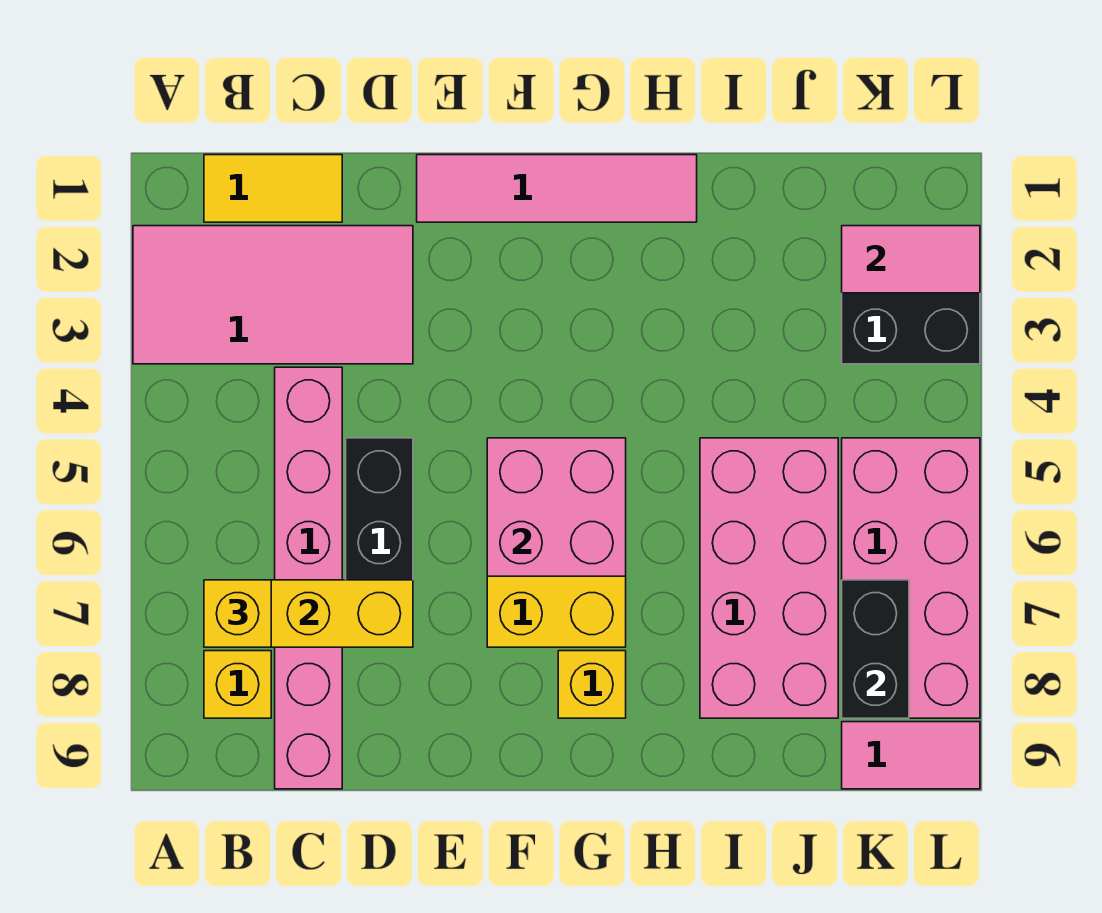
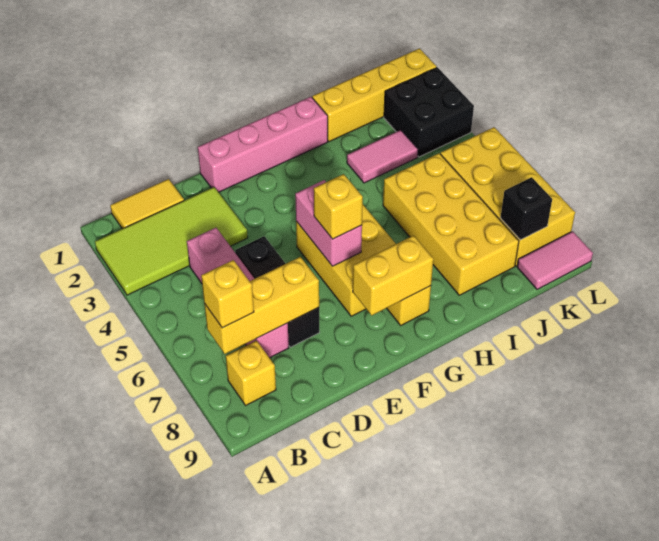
pink tile A2:D3 level 1 -> lime tile A2:D3 level 1
pink brick C4:C9 level 1 -> pink brick C4:C7 level 1
pink tile E1:H1 level 1 -> pink brick E1:H1 level 1
pink brick F5:G6 level 2 -> pink brick F5:F6 level 2
none -> yellow brick F6 level 3
none -> yellow brick F8:G8 level 2
none -> yellow brick I1:L1 level 1
pink brick I5:J8 level 1 -> yellow brick I5:J8 level 1
pink tile K2:L2 level 2 -> pink tile I3:J3 level 1
pink brick K5:L8 level 1 -> yellow brick K5:L8 level 1
black brick K7:K8 level 2 -> black brick K8 level 2

